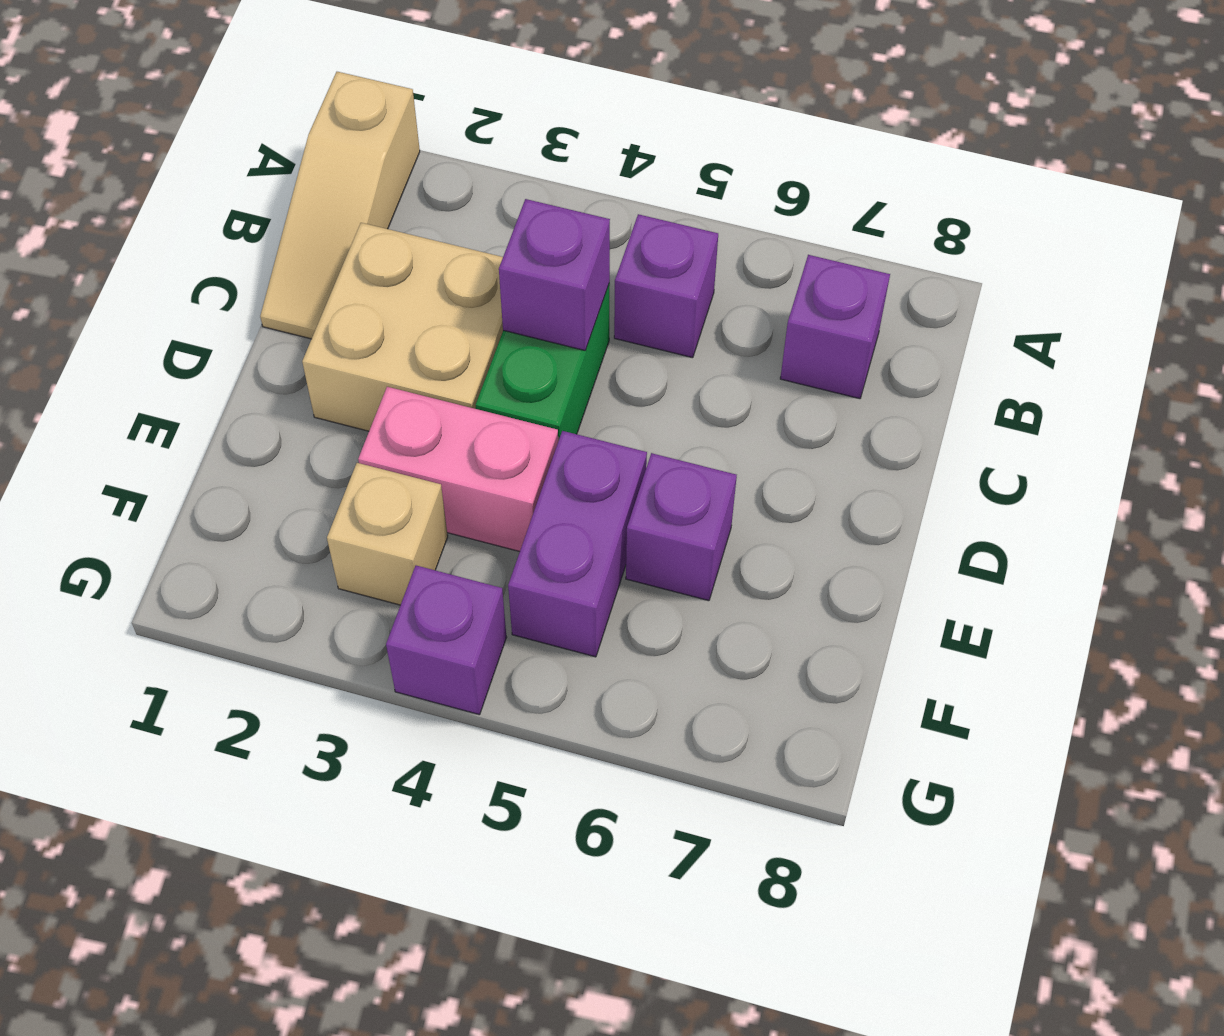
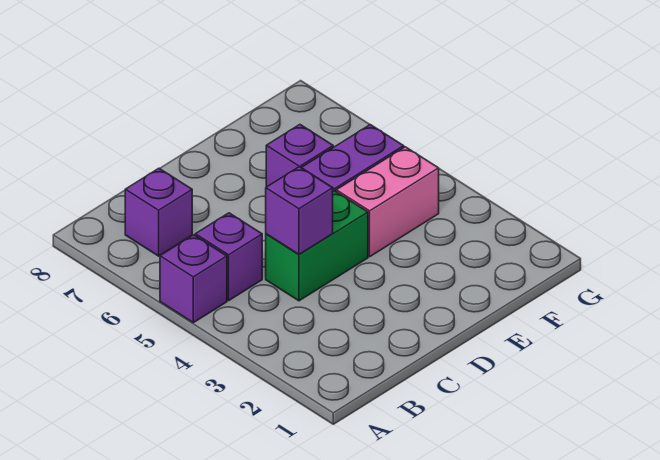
tan slope A1:C1 level 1 top A -> none
tan brick C2:D3 level 1 -> none
pink brick E3:E4 level 1 -> pink brick E4:F4 level 1
tan brick F3 level 1 -> none
purple brick G4 level 1 -> purple brick A5 level 1

